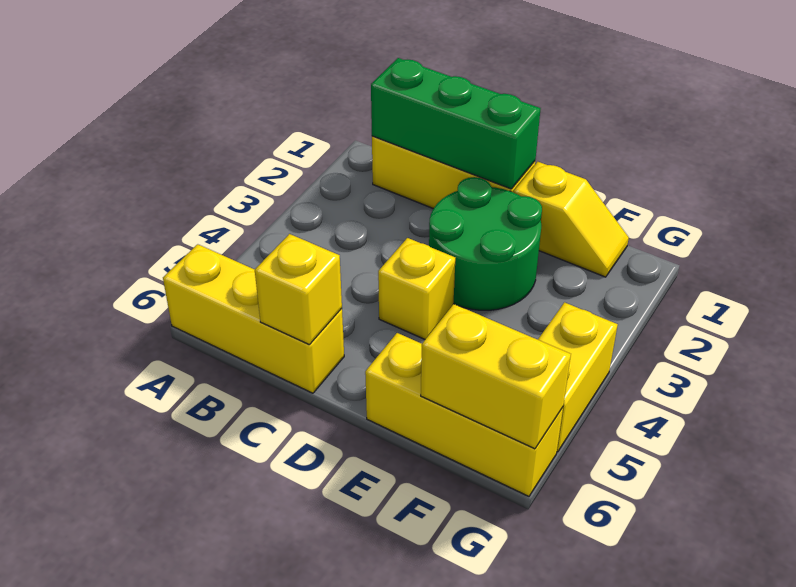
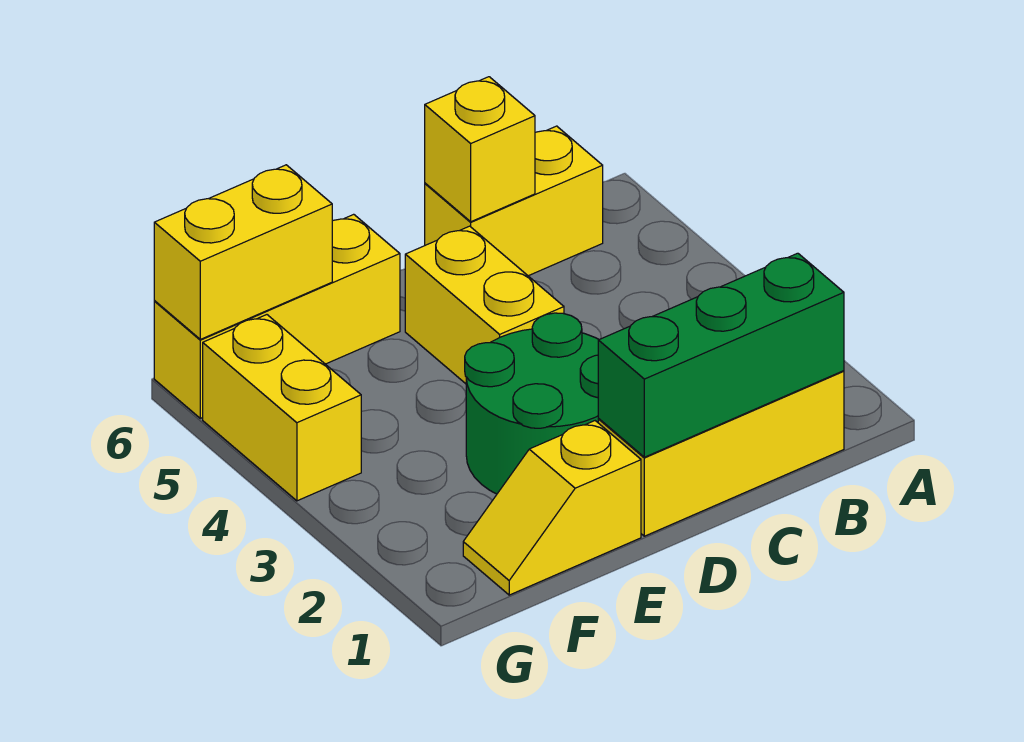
yellow brick A6:C6 level 1 -> yellow brick B6:C6 level 1
yellow brick D4 level 1 -> yellow brick D4:D5 level 1

